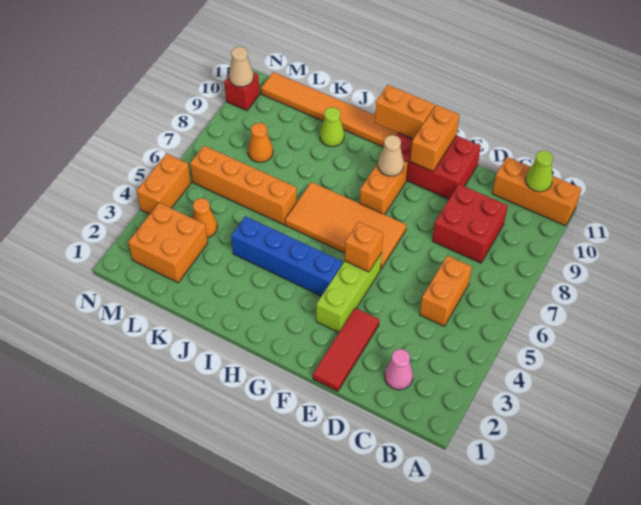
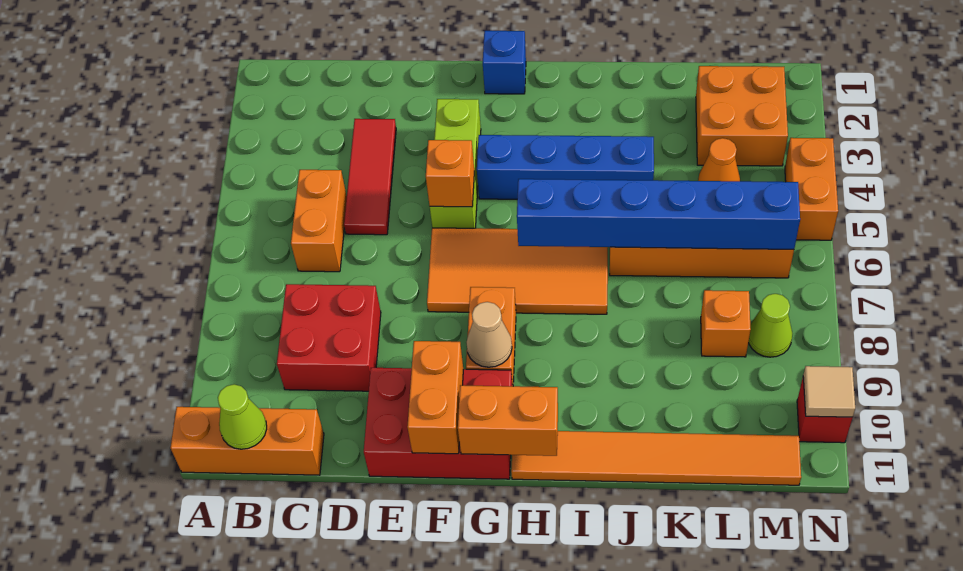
pink cone C2 level 1 -> none
red tile E1:E3 level 1 -> red tile D3:D5 level 1
none -> blue brick G1 level 1
none -> blue brick H6:M6 level 2
lime cone J10 level 1 -> lime cone M8 level 1
orange cone L8 level 1 -> orange brick L8 level 1
tan cone N10 level 2 -> tan tile N10 level 2

